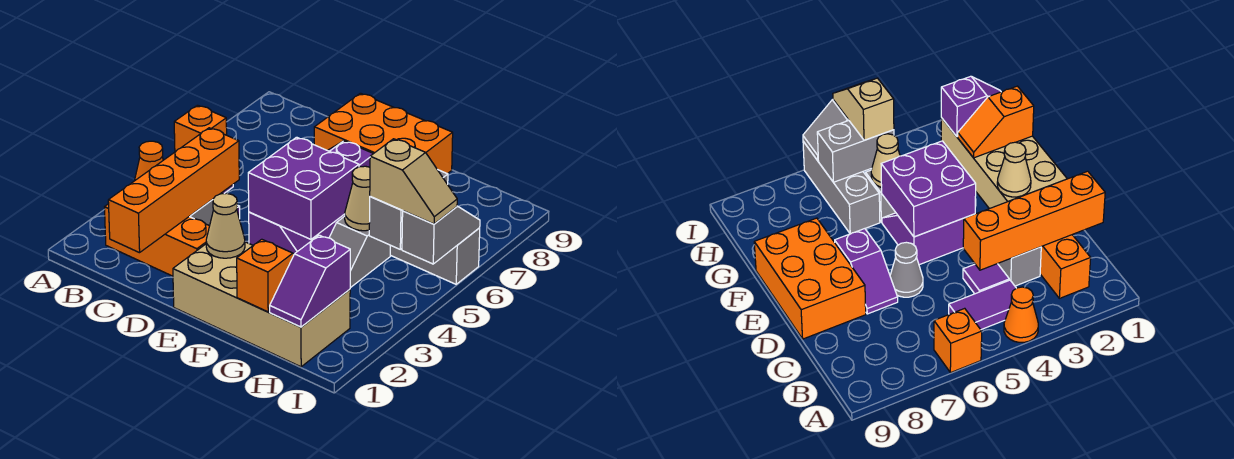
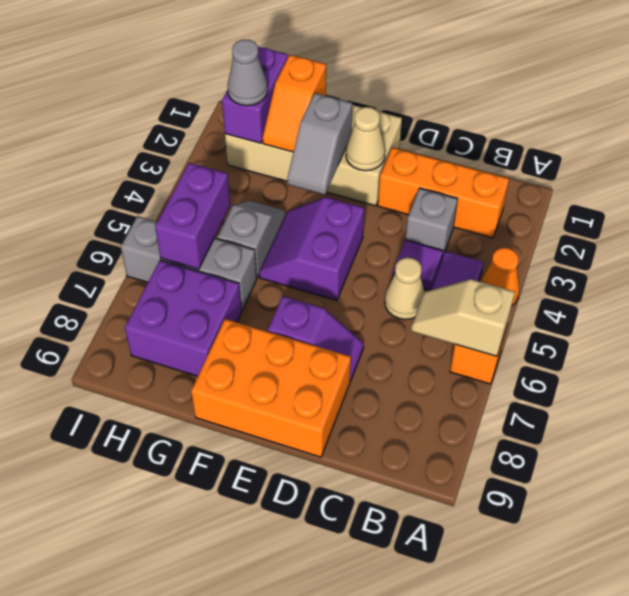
orange brick C1:C4 level 2 -> none
grey cone D6 level 1 -> grey cone H2 level 3
purple brick E4:F5 level 2 -> purple brick G7:H8 level 1
tan cone G5 level 2 -> tan cone C5 level 1
purple slope H1:H2 level 2 top 2 -> purple brick H1:H2 level 2
grey brick H5:H6 level 2 -> purple brick H5:H6 level 2
tan slope H5:I5 level 3 top H -> tan slope A6:B6 level 2 top A
grey slope I5:I6 level 2 top 5 -> grey slope F2:F3 level 2 top 2

